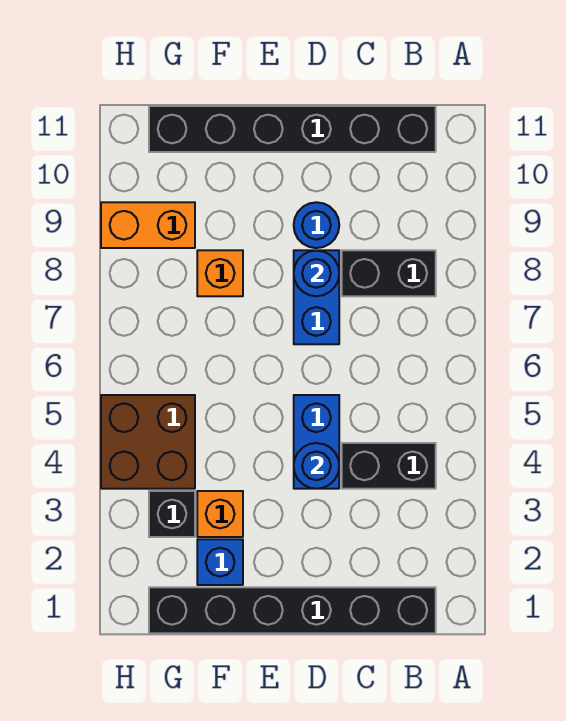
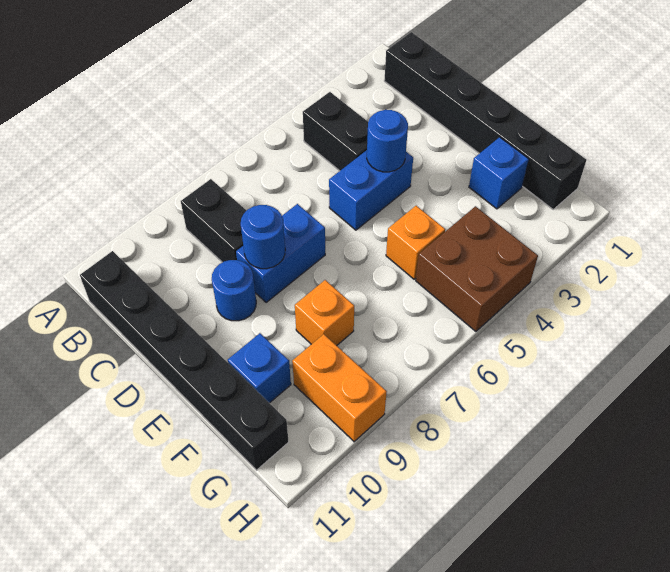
orange brick F3 level 1 -> orange brick F5 level 1
none -> blue brick F10 level 1
black brick G3 level 1 -> none

